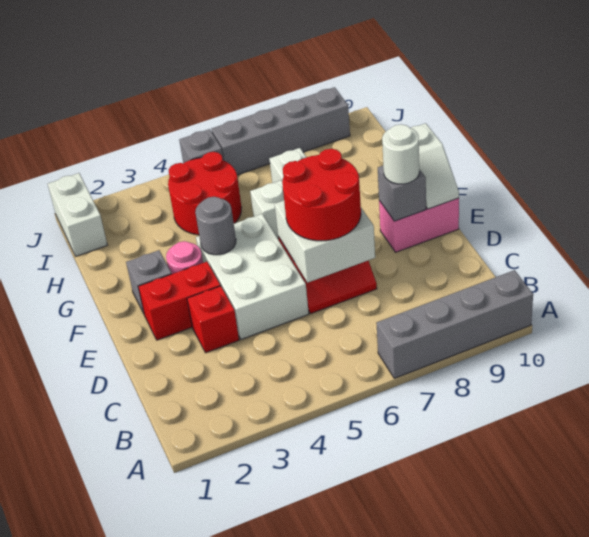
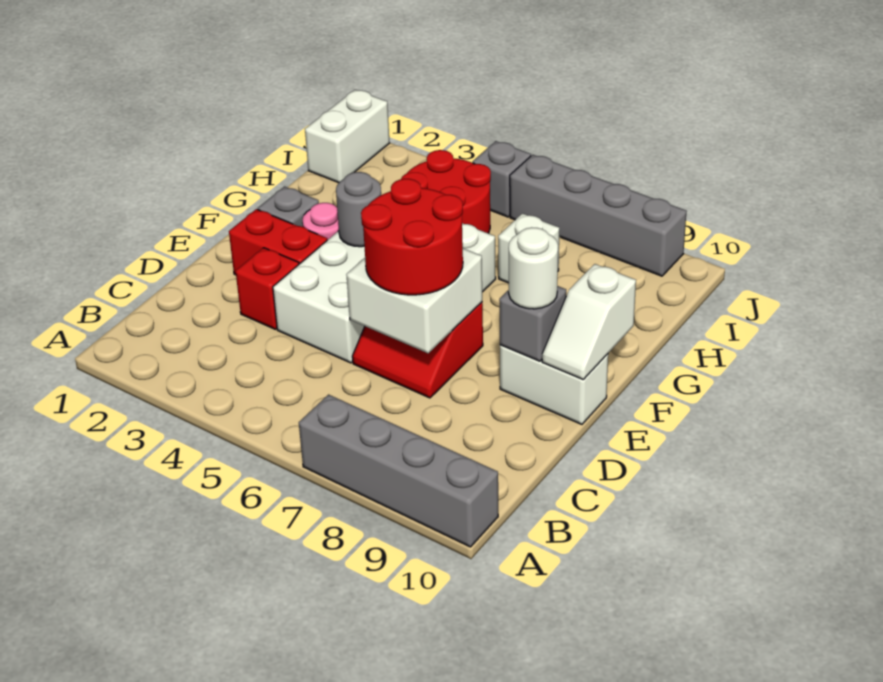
pink brick E9:E10 level 1 -> white brick E9:E10 level 1

